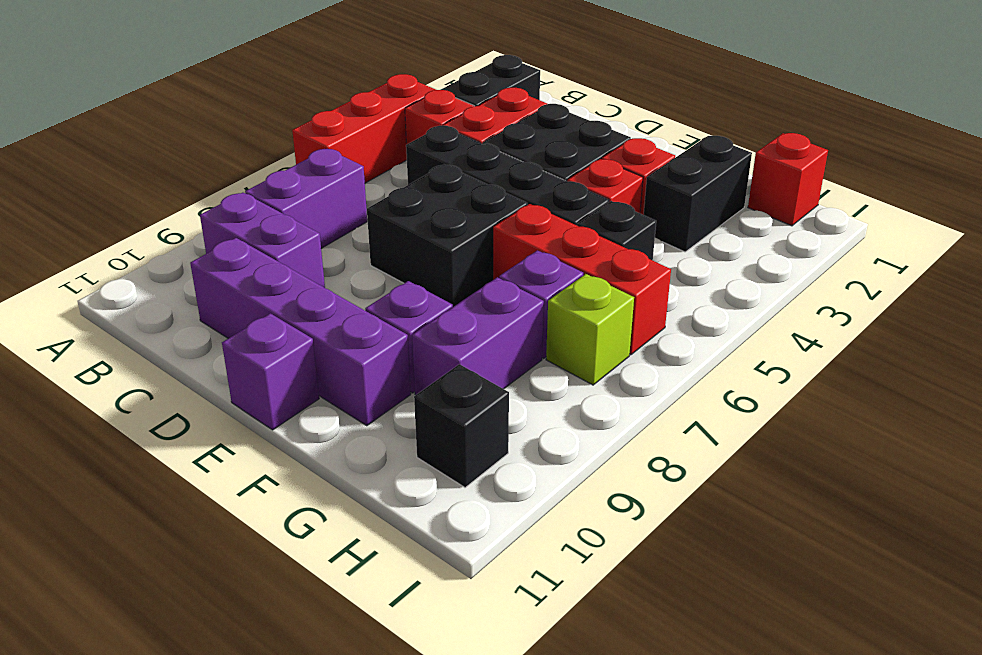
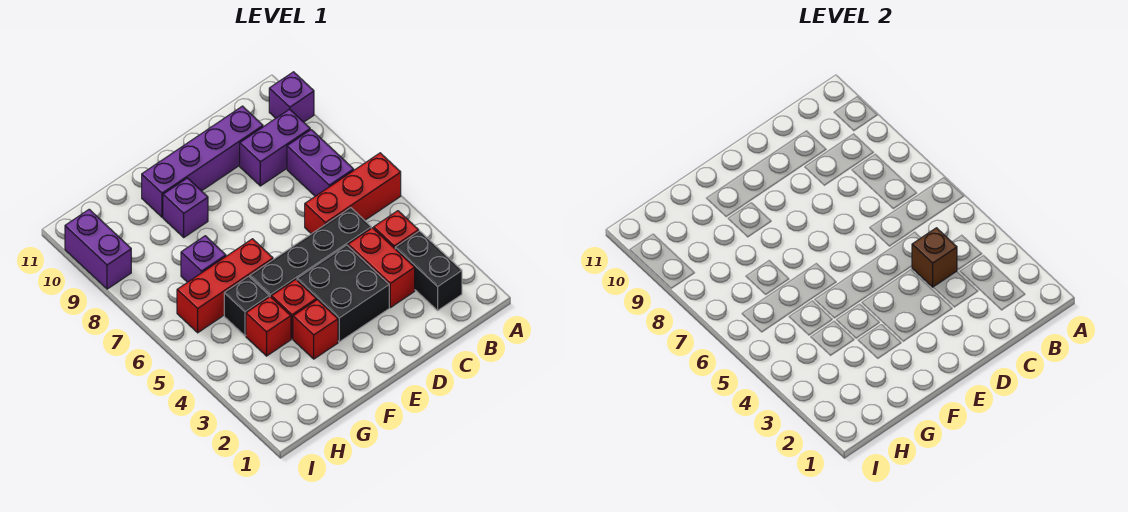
red brick A4:A6 level 1 -> red brick A6:C6 level 1
none -> brown brick C4 level 2
black brick D6:E7 level 1 -> none
purple brick E11 level 1 -> purple brick A10 level 1
black brick G2:G3 level 1 -> none
purple brick G8:G9 level 1 -> purple brick I9:I10 level 1
red brick H1 level 1 -> red brick G4 level 1
lime brick H7 level 1 -> none
black brick H10 level 1 -> none

